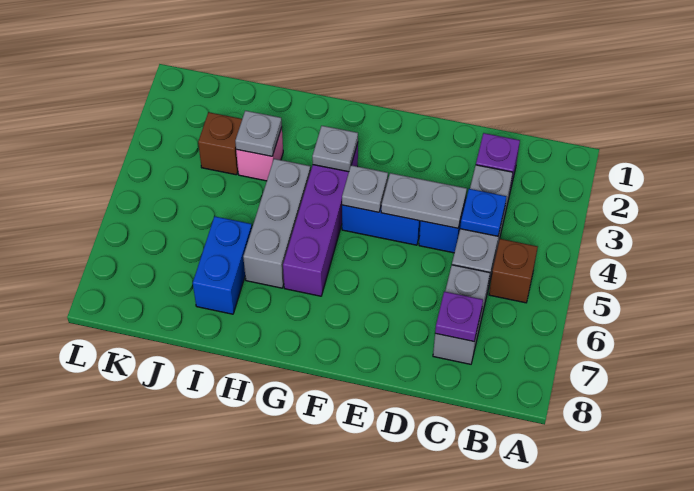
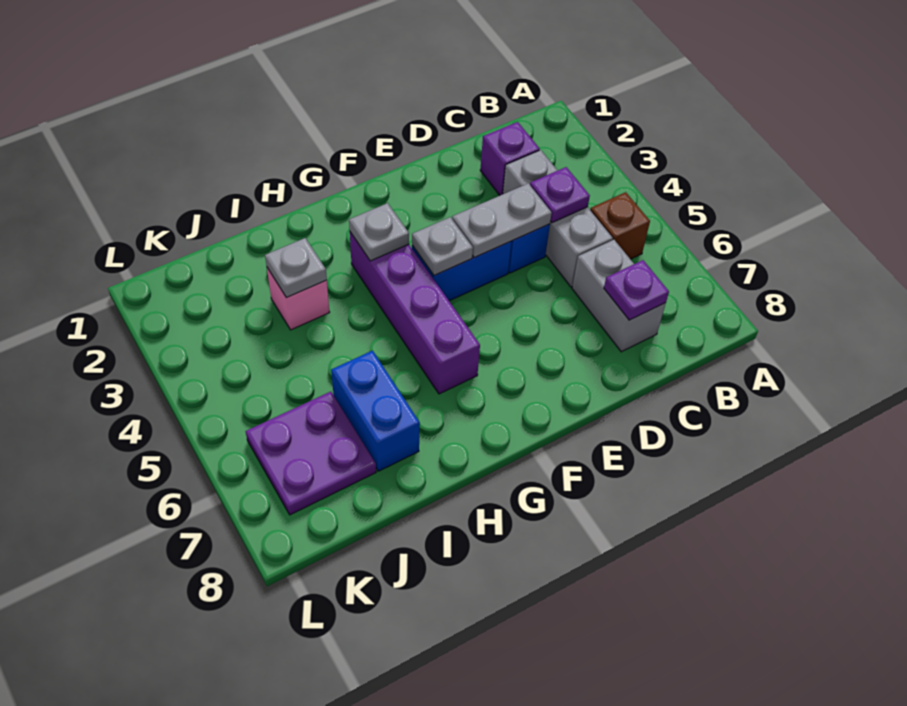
blue plate C4 level 2 -> purple plate C4 level 2
grey brick H4:H6 level 1 -> none
brown brick J3 level 1 -> none
none -> purple plate J6:K7 level 1

